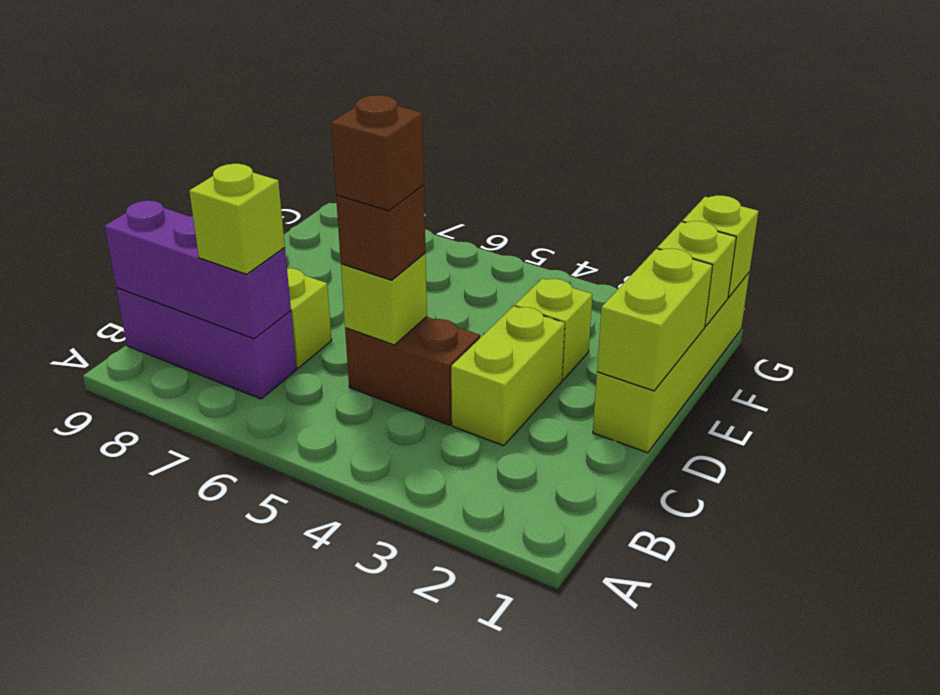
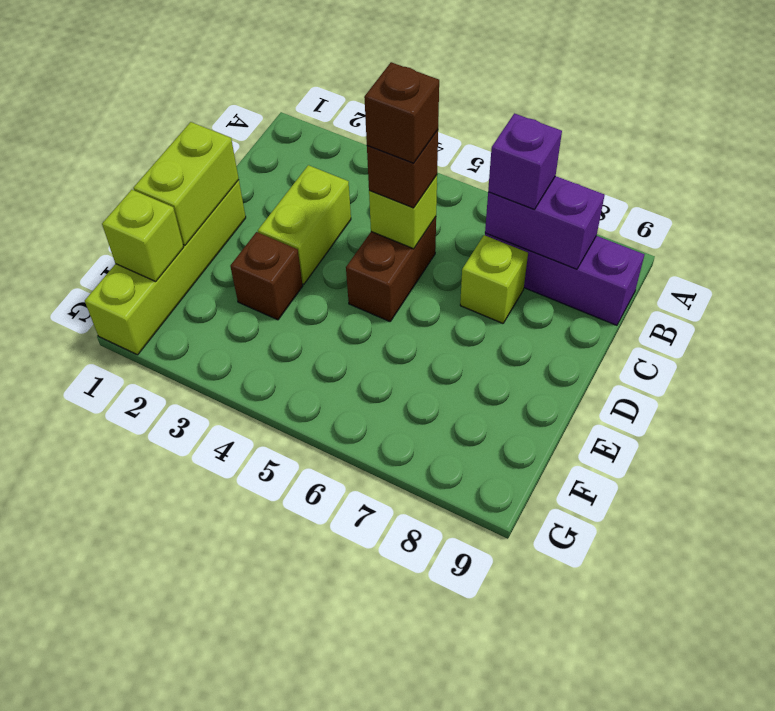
purple brick B7:B9 level 2 -> purple brick B7:B8 level 2
lime brick B7 level 3 -> purple brick B7 level 3
brown brick C4:C5 level 1 -> brown brick C5:D5 level 1
lime brick E3 level 1 -> brown brick E3 level 1
lime brick G1 level 2 -> none

